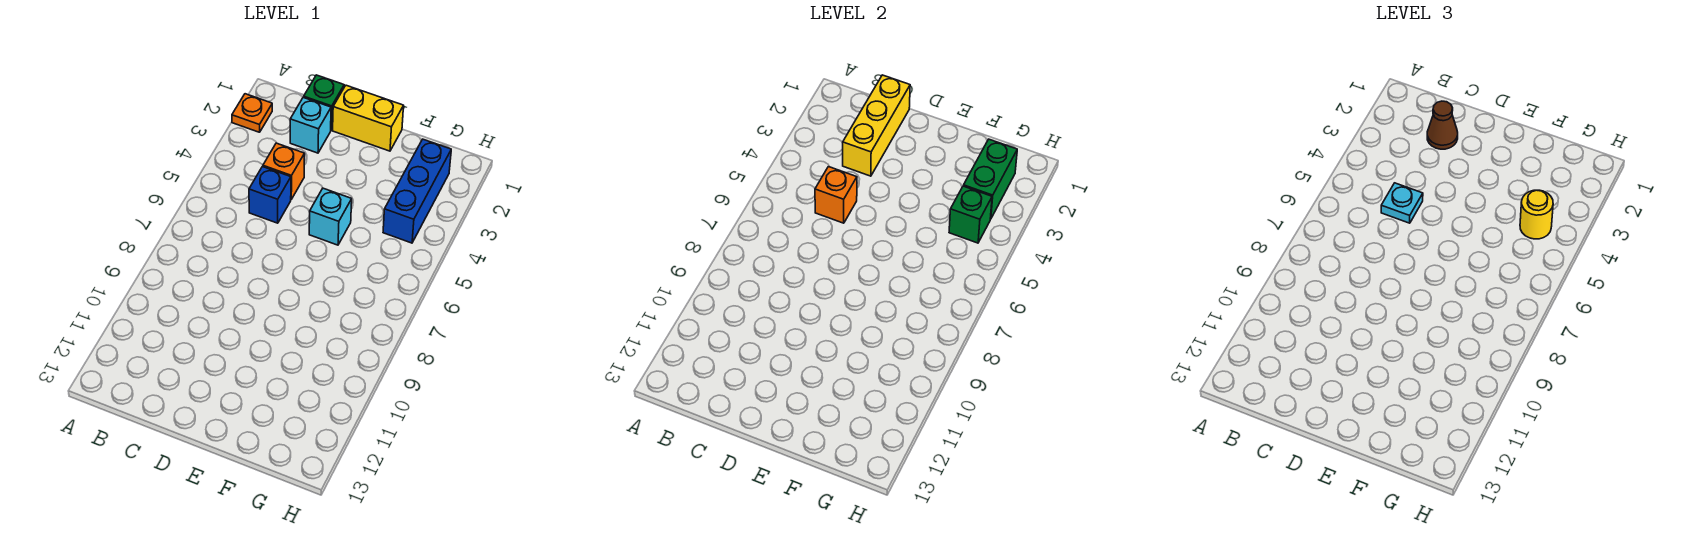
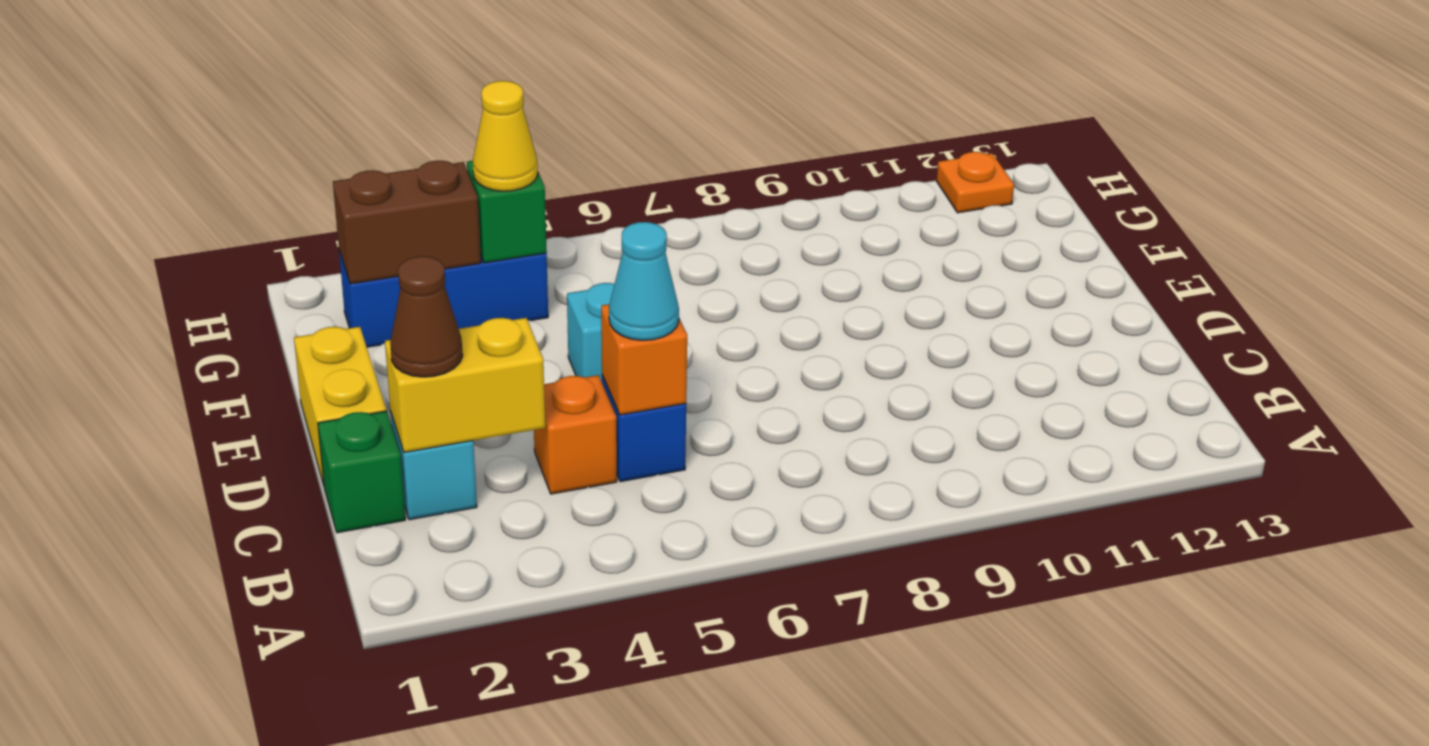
orange plate A2 level 1 -> orange plate H12 level 1
yellow brick C1:C3 level 2 -> yellow brick C2:C3 level 2
cyan plate C5 level 3 -> cyan cone C5 level 3
green brick G2:G3 level 2 -> brown brick G2:G3 level 2
yellow round brick G4 level 3 -> yellow cone G4 level 3

